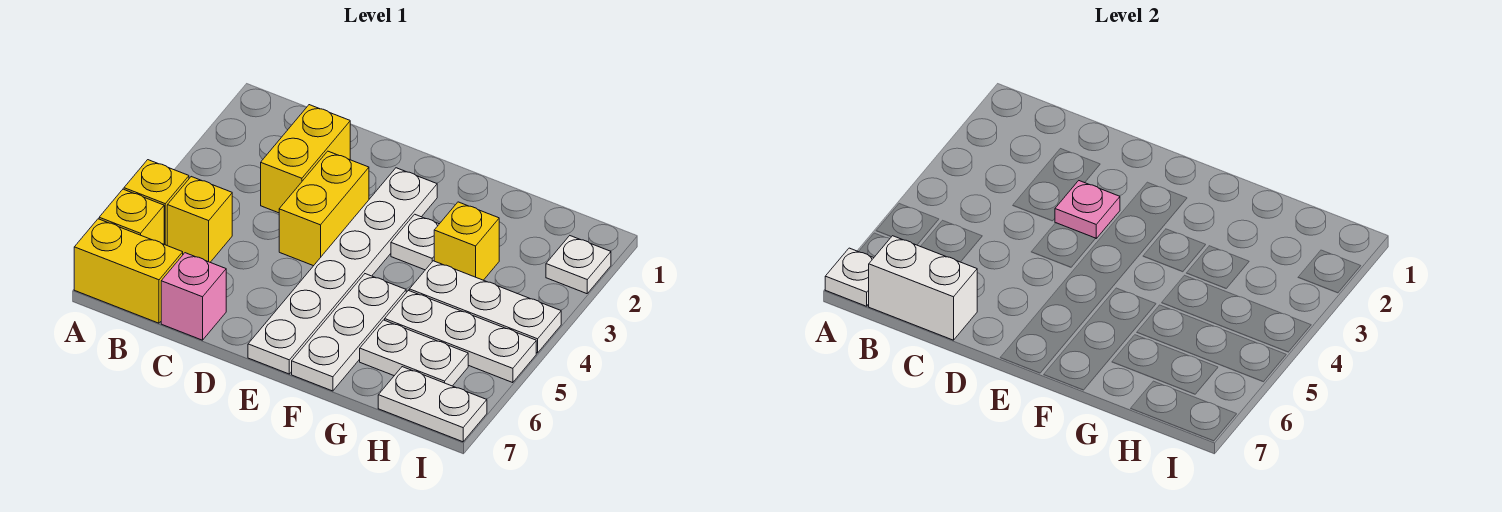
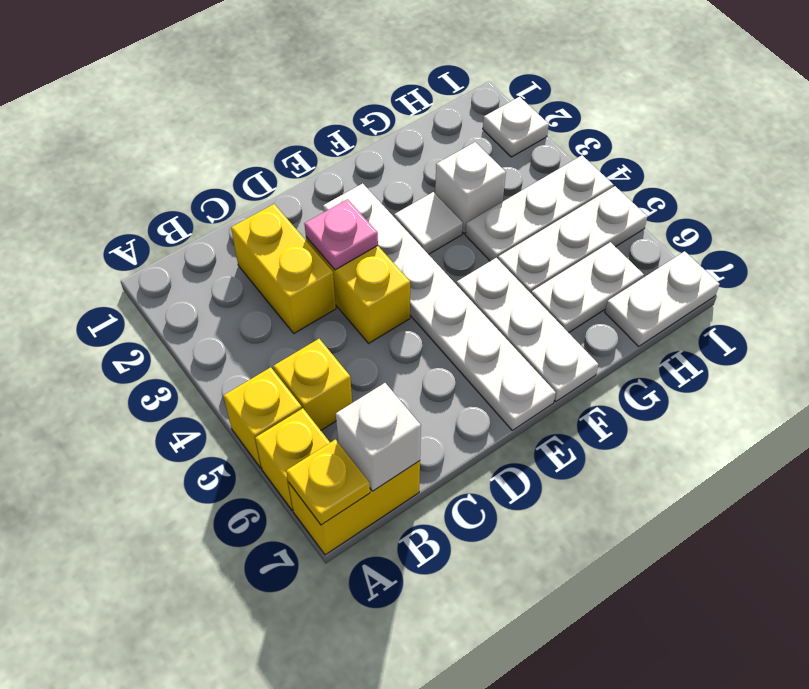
white plate A7 level 2 -> yellow plate A7 level 2
white brick B7:C7 level 2 -> white brick B7 level 2
pink brick C7 level 1 -> none
white plate F3 level 1 -> white tile F3 level 1
yellow brick G3 level 1 -> white brick G3 level 1

